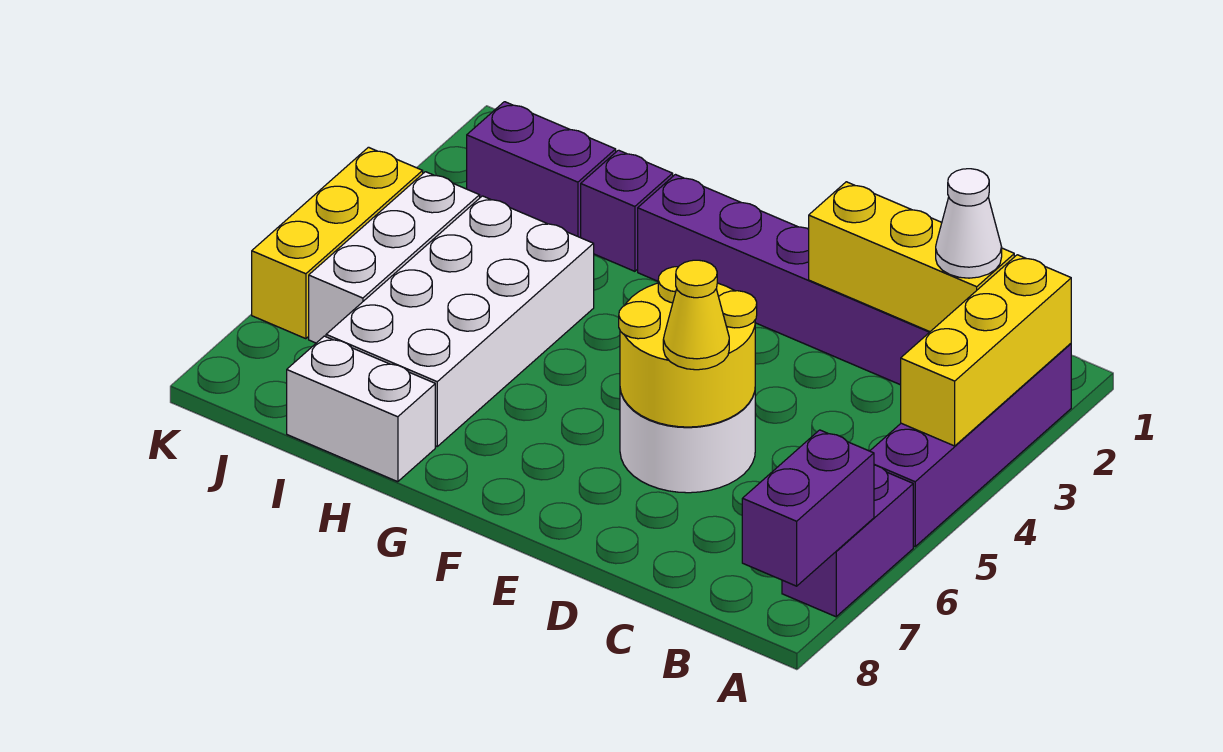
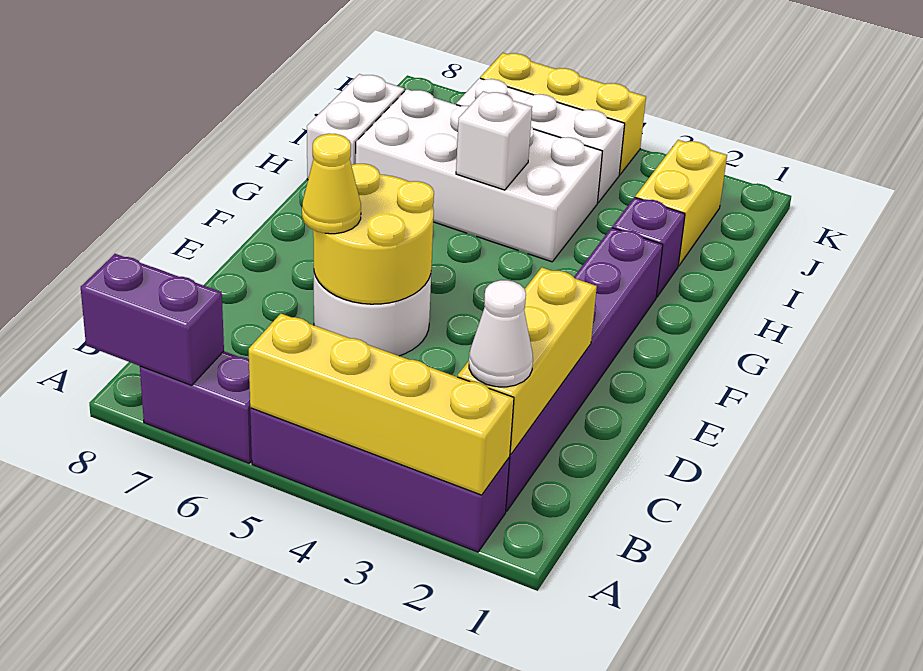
yellow brick A2:A4 level 2 -> yellow brick A2:A5 level 2
none -> white brick H5 level 2
purple brick I2:J2 level 1 -> yellow brick I2:J2 level 1

